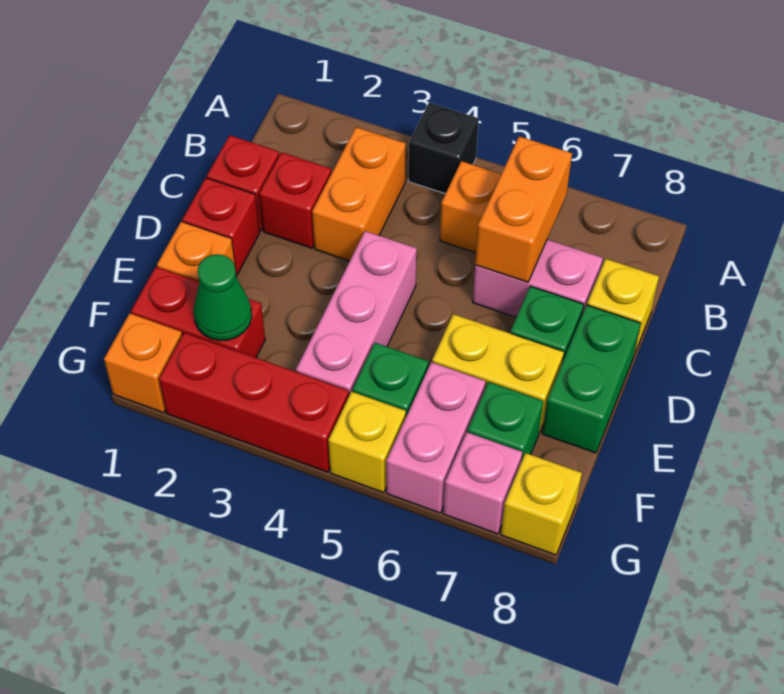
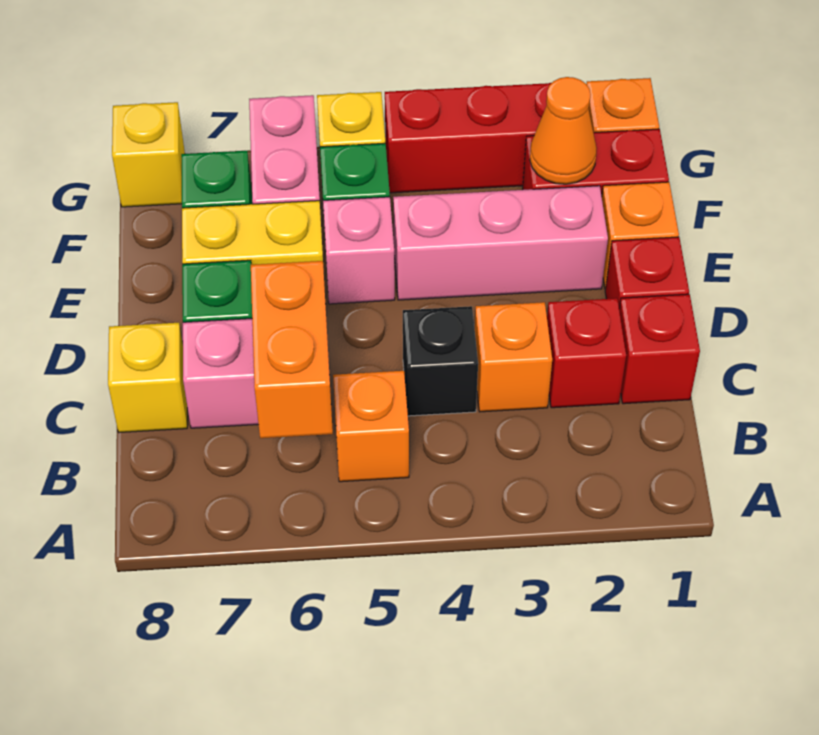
black brick A4 level 1 -> black brick C4 level 1
orange brick B3:C3 level 1 -> orange brick C3 level 1
pink brick D4:F4 level 1 -> pink brick E2:E4 level 1
green brick D8:E8 level 1 -> none
green cone F2 level 2 -> orange cone F2 level 2
pink brick G7 level 1 -> pink brick E5 level 1

